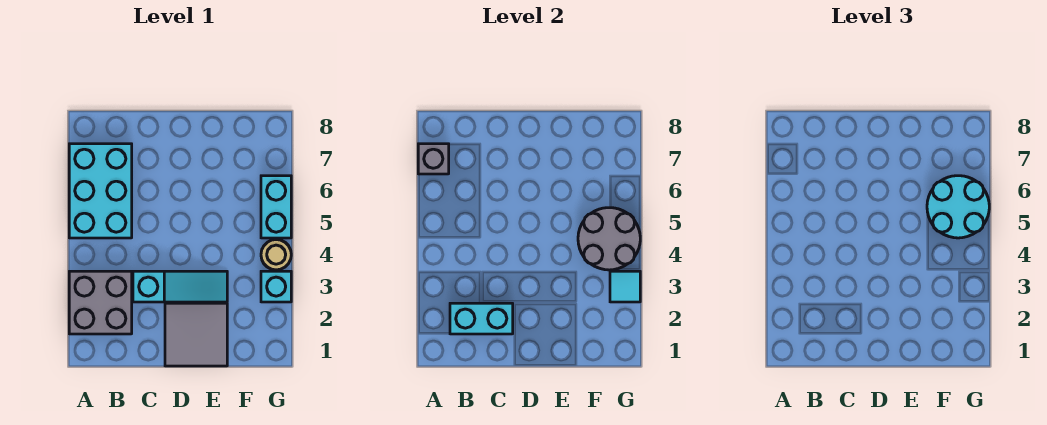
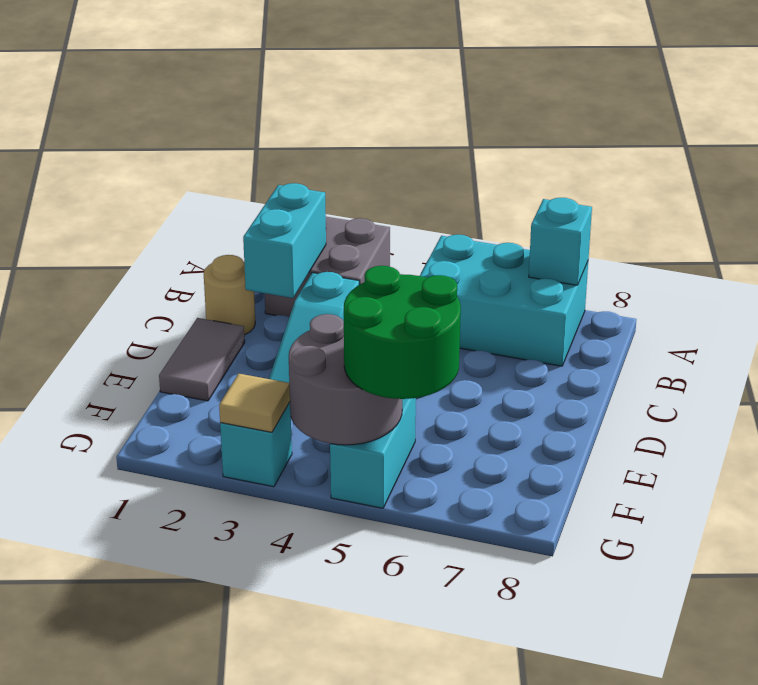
grey brick A7 level 2 -> cyan brick A7 level 2
grey tile D1:E2 level 1 -> grey tile D1:E1 level 1
cyan round brick F5:G6 level 3 -> green round brick F5:G6 level 3
cyan tile G3 level 2 -> tan tile G3 level 2
tan round brick G4 level 1 -> tan round brick C1 level 1
cyan brick G5:G6 level 1 -> cyan brick F5:G5 level 1

